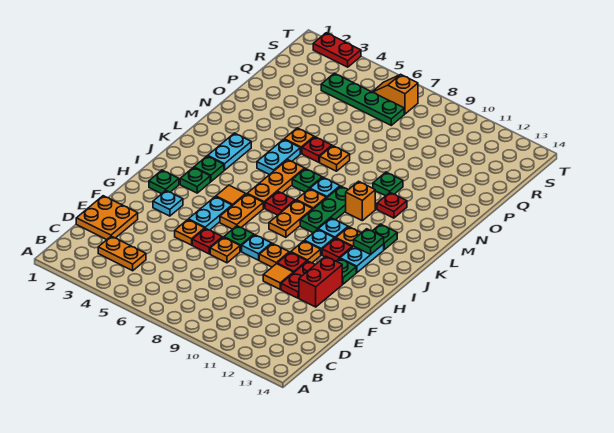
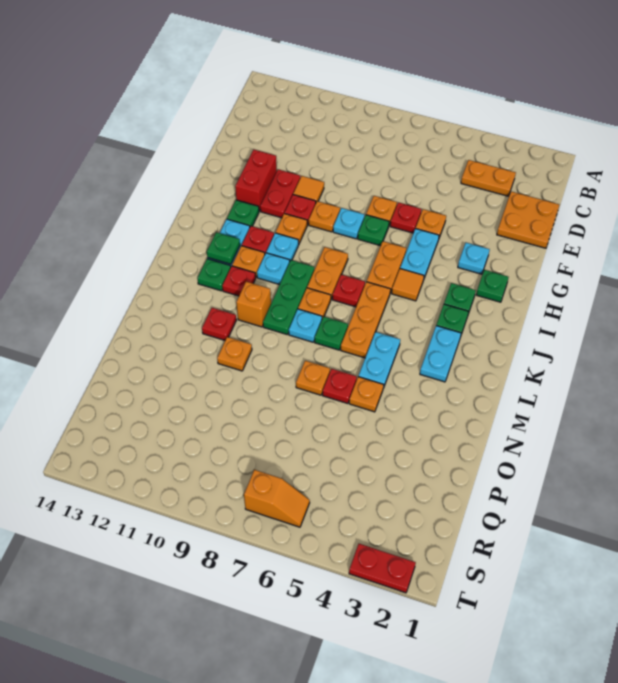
none -> red plate K11 level 1
green plate N10 level 1 -> orange plate N10 level 1
green plate R4:R7 level 1 -> none

